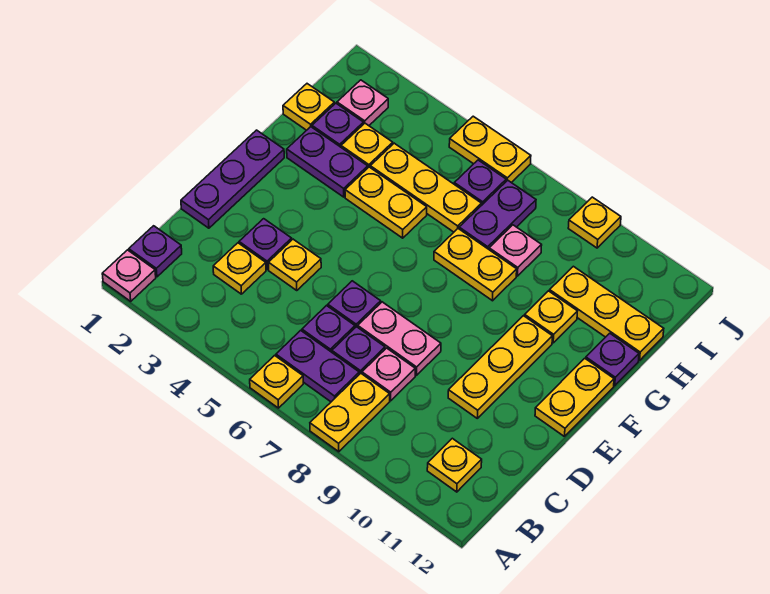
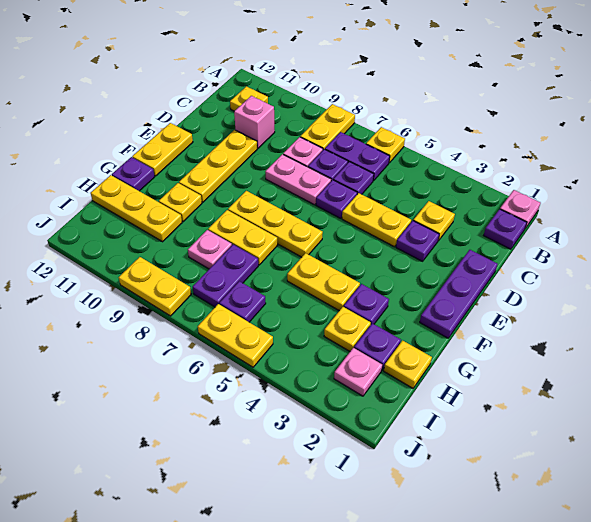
none -> pink brick C10 level 1
yellow plate D4 level 1 -> yellow plate D4:D5 level 1
purple plate G2:G3 level 1 -> purple plate G3 level 1
yellow plate H4:H6 level 1 -> yellow plate F6:F8 level 1
yellow plate J9 level 1 -> yellow plate J8:J9 level 1

